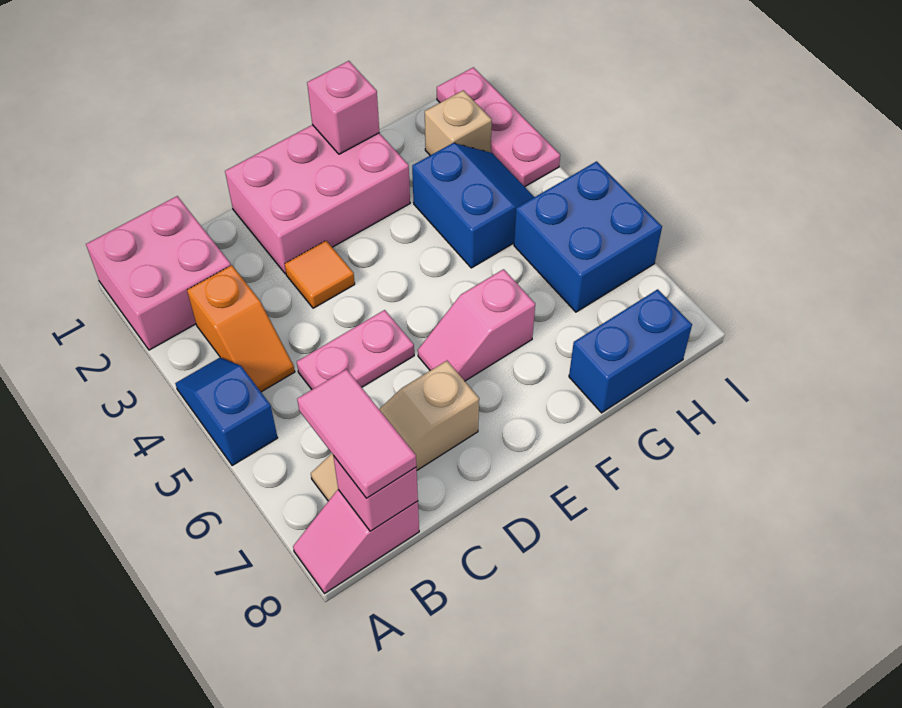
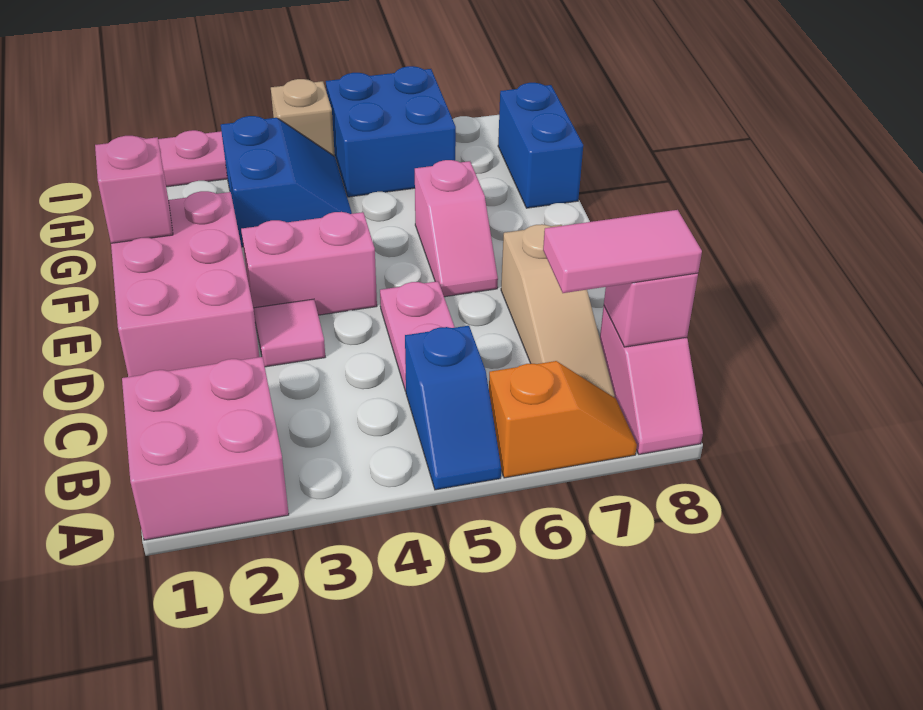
blue slope A4:A5 level 1 top 5 -> blue slope A5:B5 level 1 top B
orange slope B3:B4 level 1 top 3 -> orange slope A6:A7 level 1 top 6
orange tile D3 level 1 -> pink tile D3 level 1
none -> pink brick E3:E4 level 1
blue slope G3:H4 level 1 top G -> blue slope G3:H4 level 1 top 3
tan brick H2 level 1 -> tan brick I4 level 1

